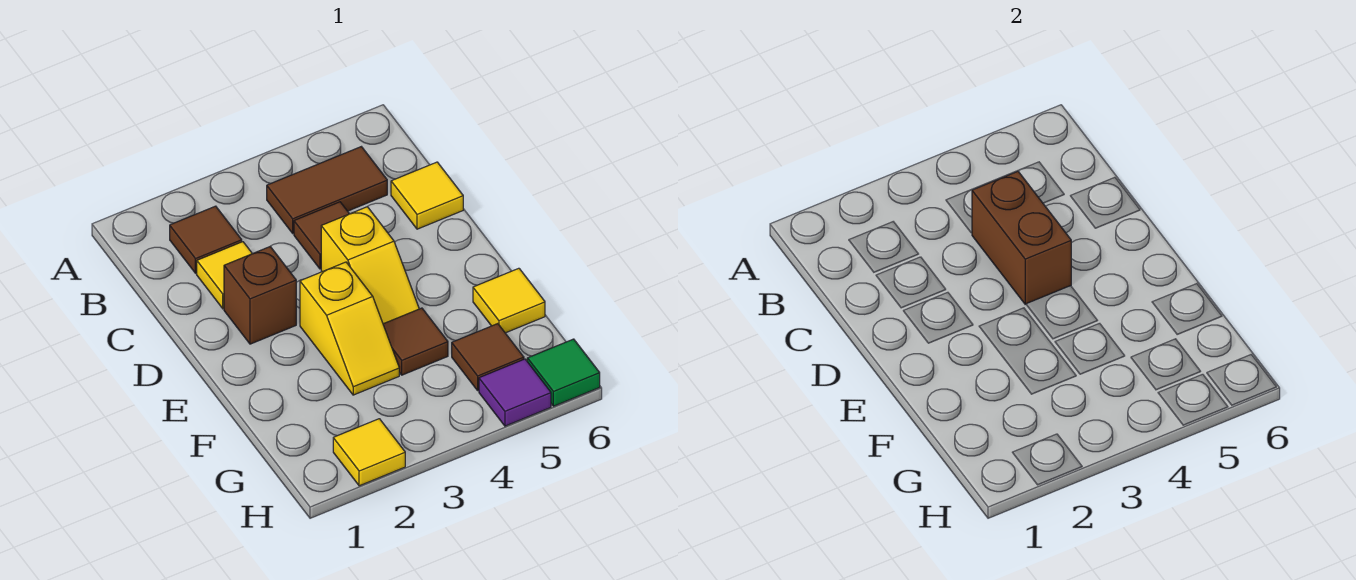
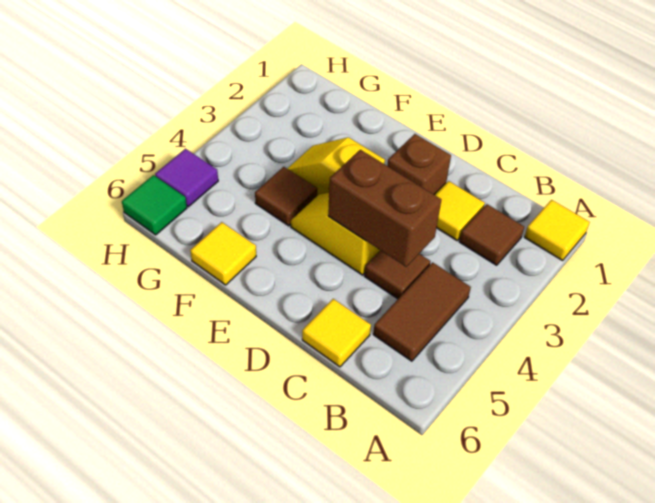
brown tile G5 level 1 -> none
yellow tile H2 level 1 -> yellow tile A1 level 1

